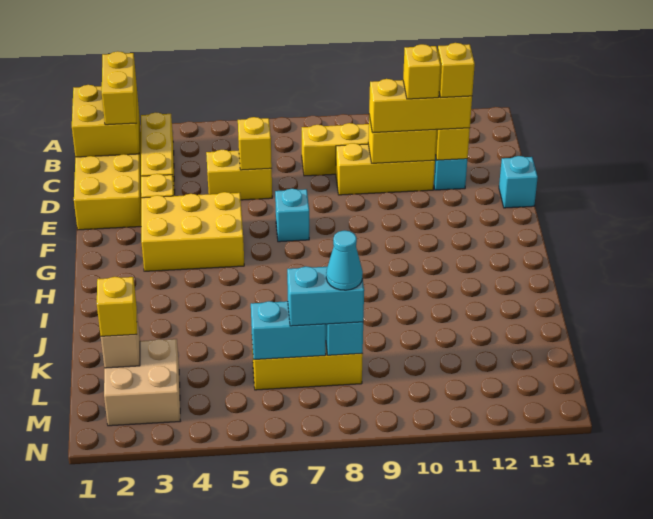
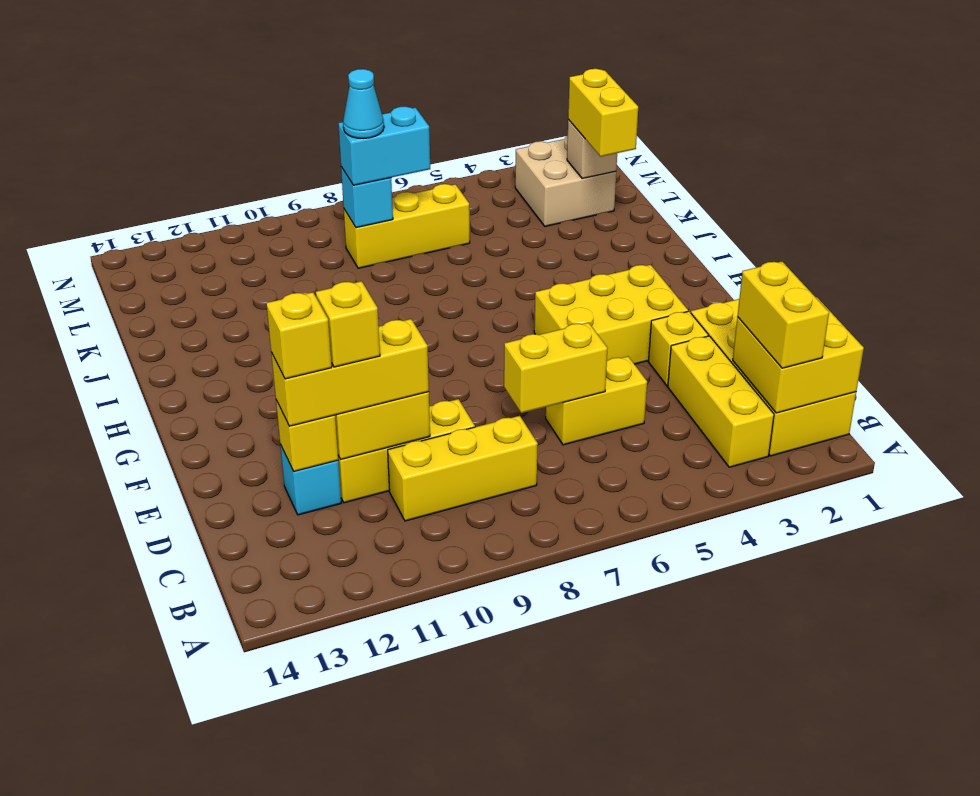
yellow brick D6 level 2 -> yellow brick D6:D7 level 2
cyan brick E14 level 1 -> none
cyan brick F7 level 1 -> none
yellow brick L2 level 3 -> yellow brick K2:L2 level 3
cyan brick L6:L7 level 2 -> none

